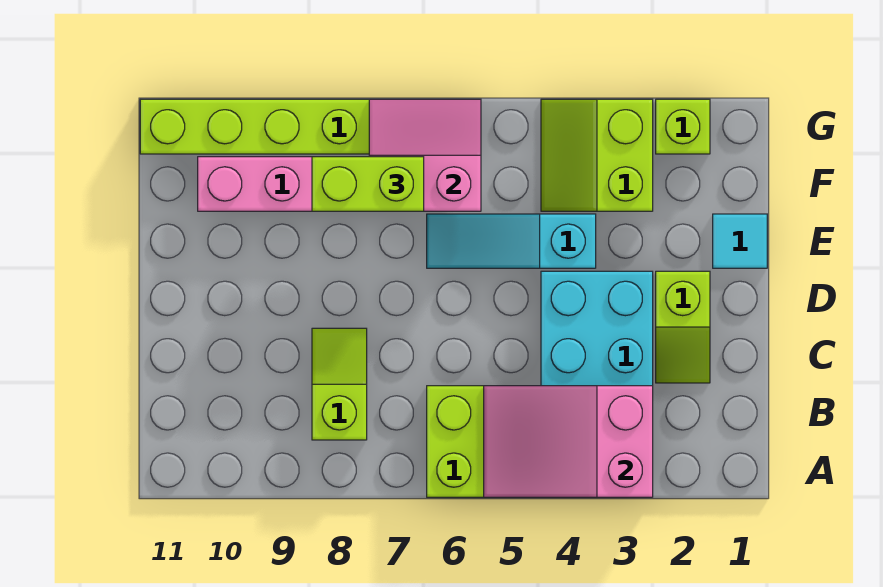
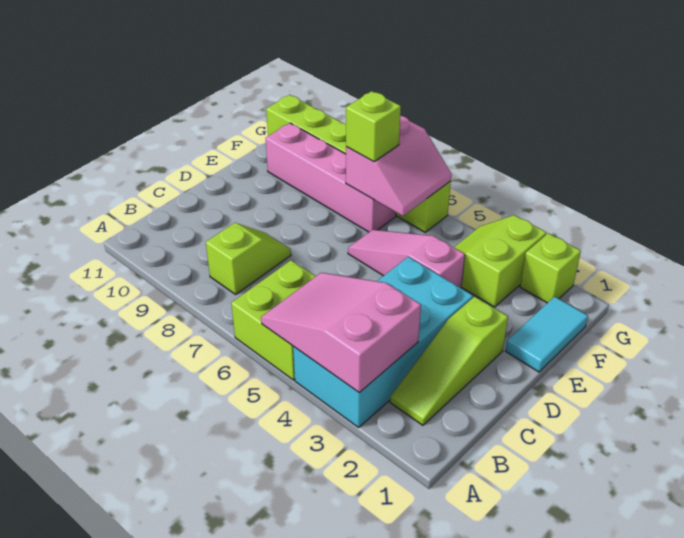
lime slope C2:D2 level 1 top D -> lime slope B2:D2 level 1 top D
cyan tile E1 level 1 -> cyan tile E1:F1 level 1
cyan slope E4:E6 level 1 top 4 -> pink slope E4:E6 level 1 top 4
pink slope F6:G7 level 2 top F -> pink slope F6:G7 level 2 top 7
lime brick F7:F8 level 3 -> lime brick F7 level 3

